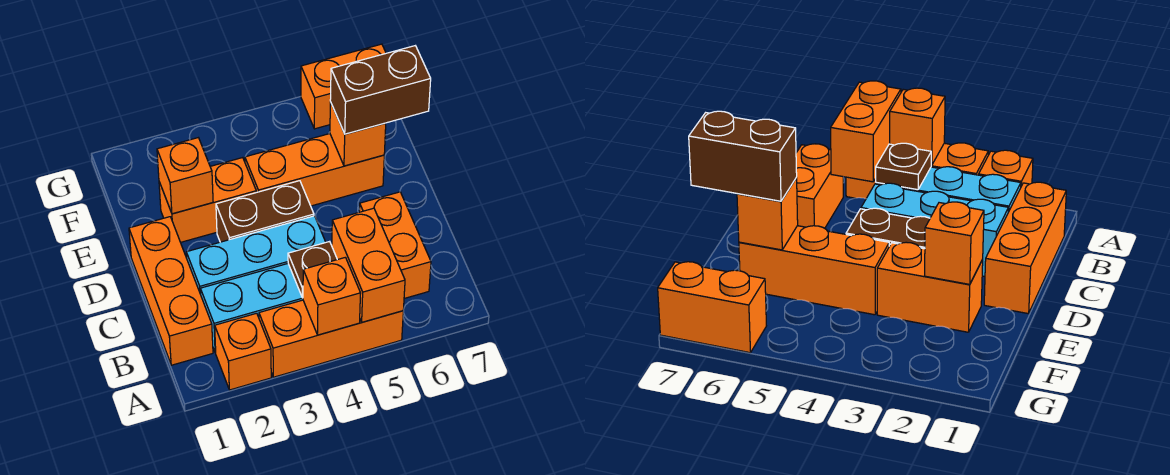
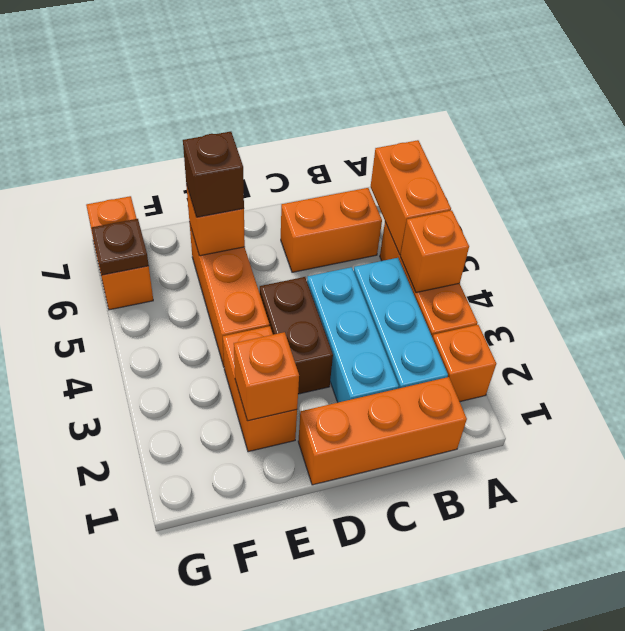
orange brick A5:B5 level 2 -> orange brick A5:A6 level 2
brown plate B4 level 2 -> brown plate G6 level 2
brown brick E6:E7 level 3 -> brown brick E6 level 3

